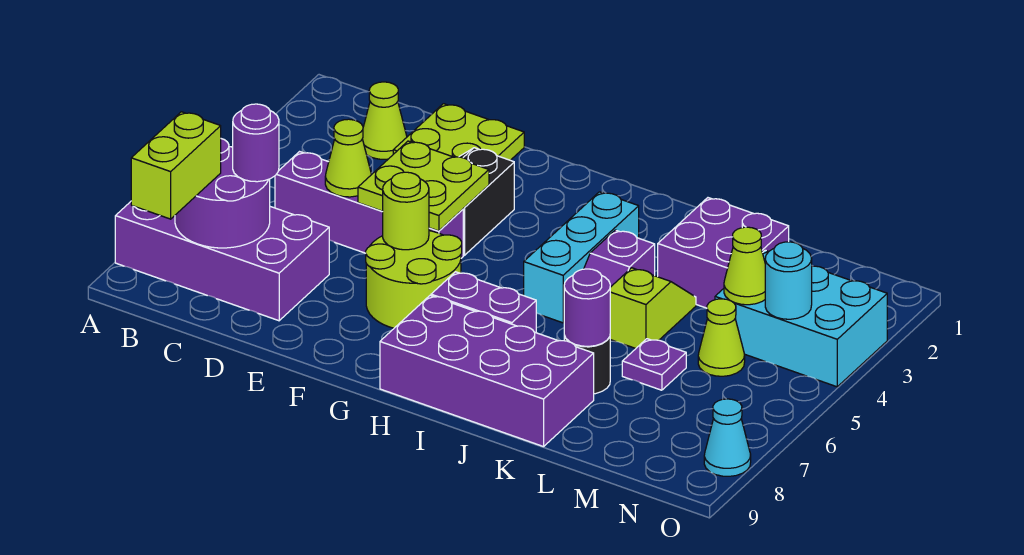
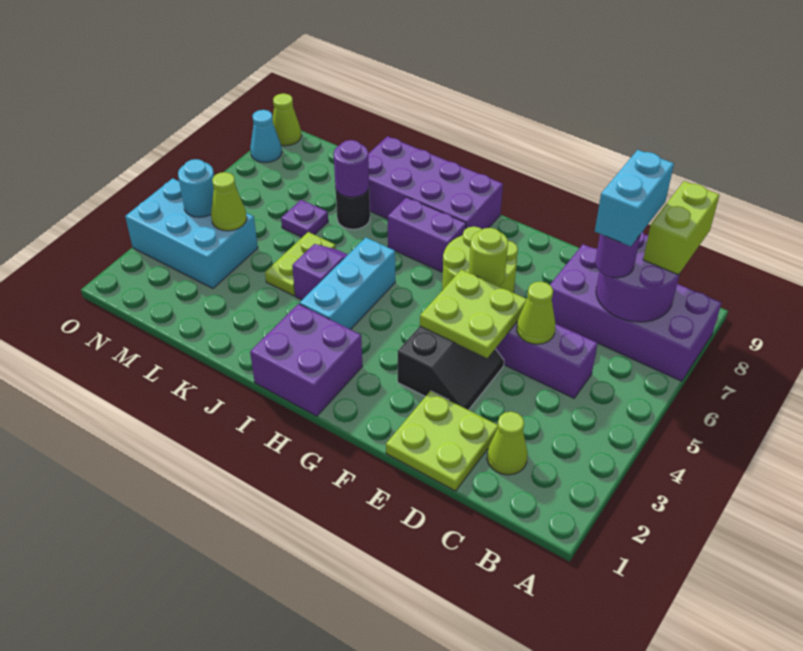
none -> cyan brick C7:C8 level 4
purple brick K2:L3 level 1 -> purple brick H1:I2 level 1
lime slope K4:K5 level 1 top 5 -> lime plate K4:K5 level 1
lime cone M5 level 1 -> lime cone O9 level 1

